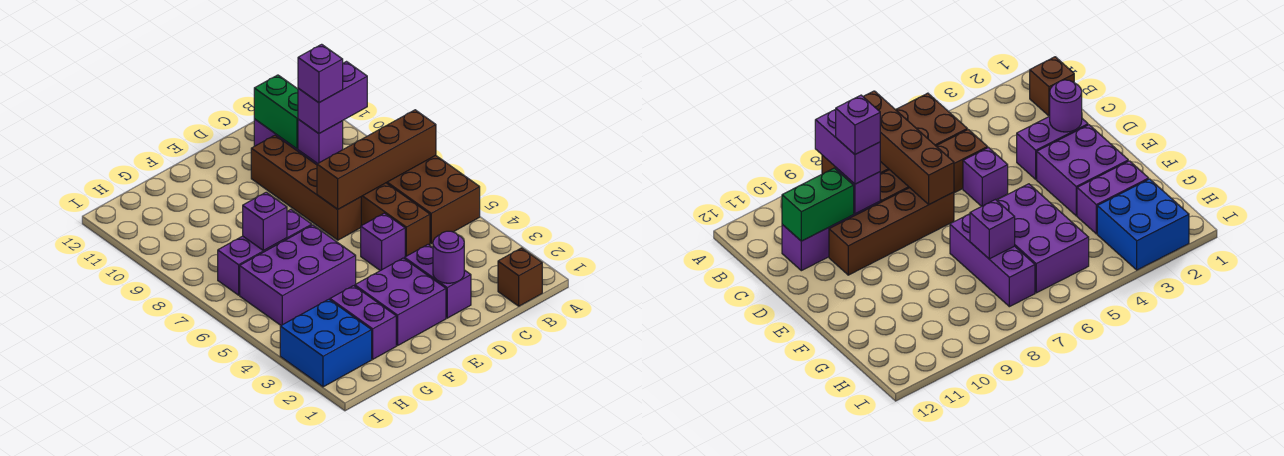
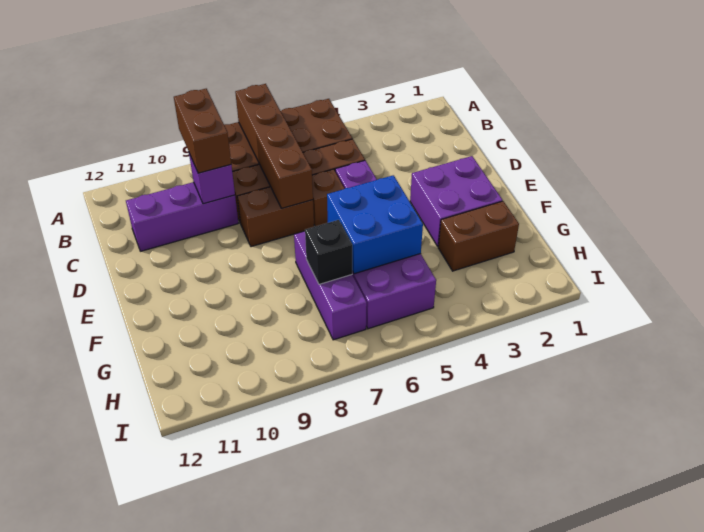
brown brick B1 level 1 -> brown brick D6 level 1
purple brick B9:C9 level 3 -> brown brick B9:C9 level 3
purple brick C9 level 4 -> none
green brick C10:C11 level 2 -> none
purple brick D2:D3 level 1 -> none
purple round brick D2 level 2 -> none
brown brick D7:D10 level 1 -> brown brick D7:D8 level 1
purple brick G2:G3 level 1 -> brown brick G2:G3 level 1
purple brick G7 level 2 -> black brick G7 level 2
blue brick H2:I3 level 1 -> blue brick F5:G6 level 2

